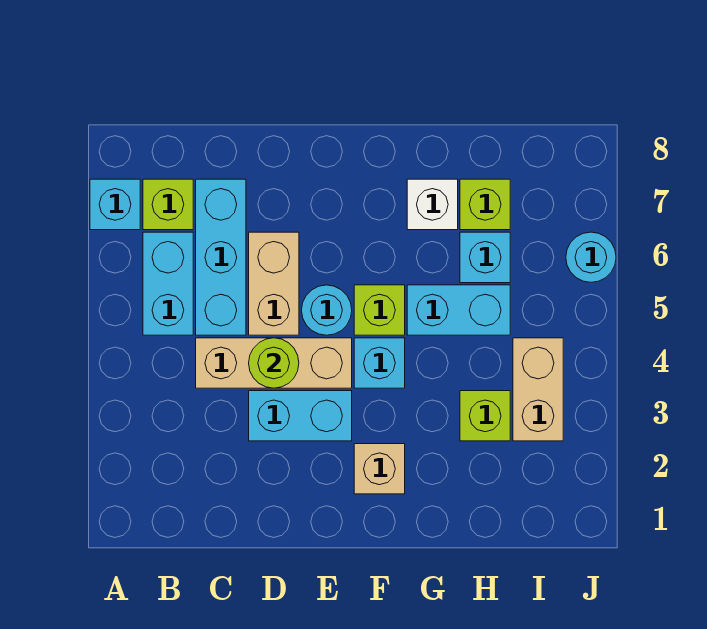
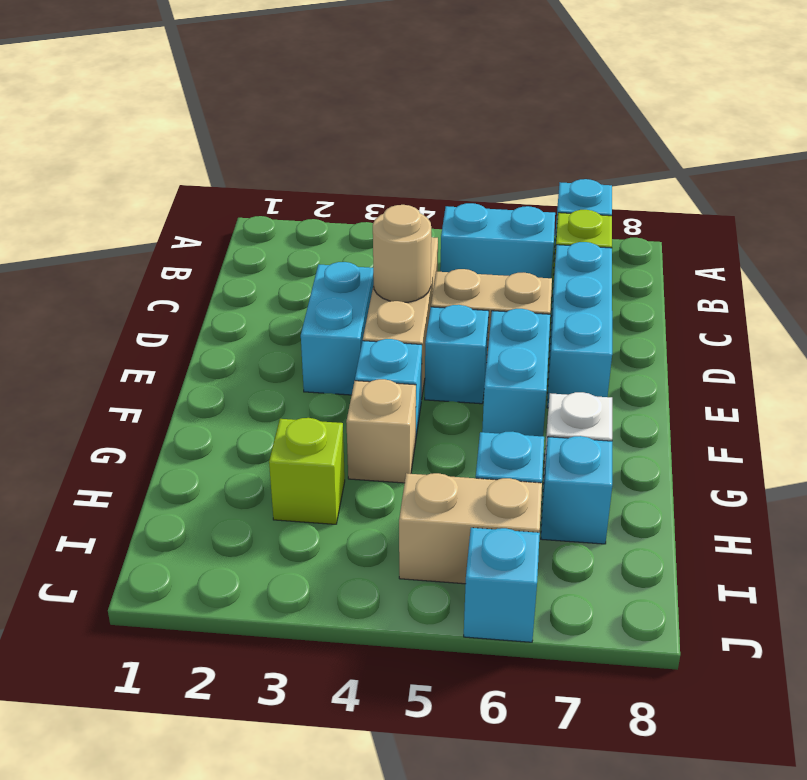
cyan brick C5:C7 level 1 -> cyan brick C7:E7 level 1
lime round brick D4 level 2 -> tan round brick D4 level 2
cyan round brick E5 level 1 -> cyan brick E5 level 1
tan brick F2 level 1 -> tan brick G4 level 1
lime brick F5 level 1 -> none
cyan brick G5:H5 level 1 -> cyan brick E6:F6 level 1
lime brick H7 level 1 -> cyan brick H7 level 1
tan brick I3:I4 level 1 -> tan brick I5:I6 level 1
cyan round brick J6 level 1 -> cyan brick J6 level 1

